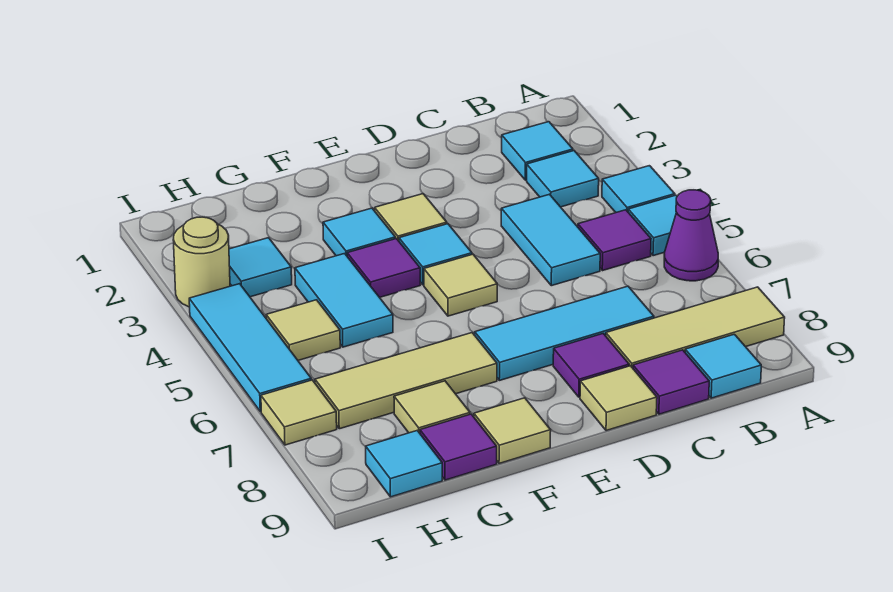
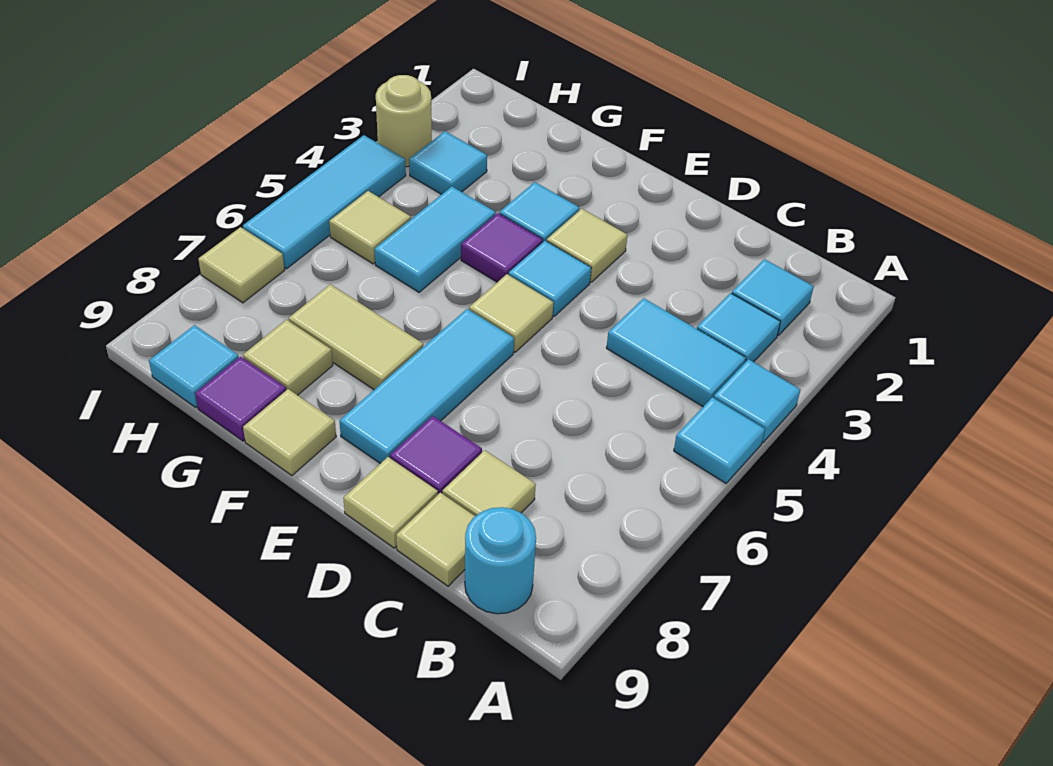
purple cone A6 level 1 -> none
tan tile A8:C8 level 1 -> tan tile C8 level 1
purple tile B5 level 1 -> none
cyan tile B9 level 1 -> cyan round brick B9 level 1
cyan tile C4:C5 level 1 -> cyan tile B4:C4 level 1
cyan tile C7:E7 level 1 -> cyan tile E6:E8 level 1
purple tile C9 level 1 -> tan tile C9 level 1
tan tile F7:H7 level 1 -> tan tile F7:G7 level 1

